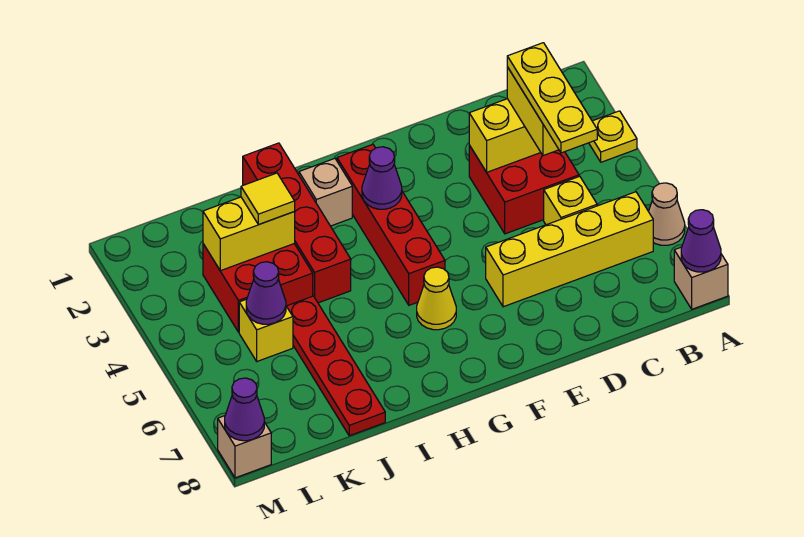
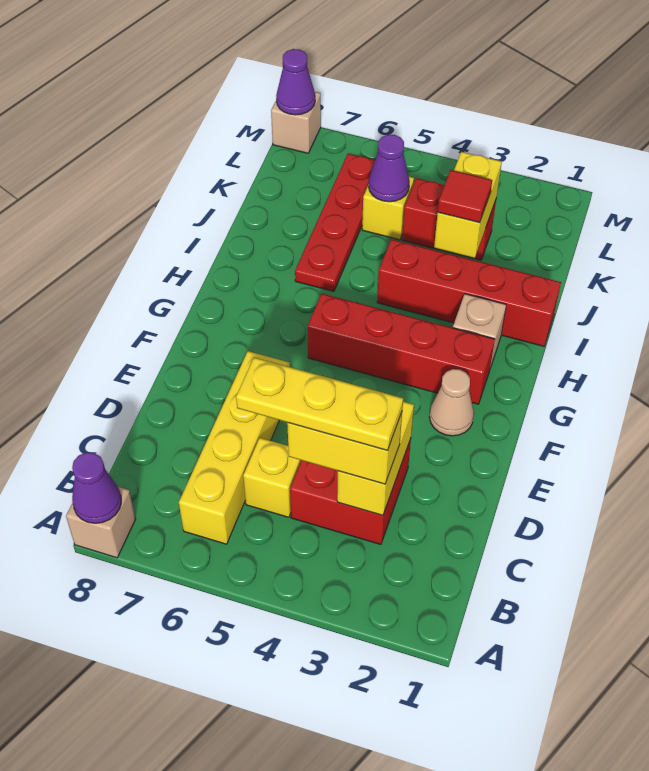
yellow plate A3 level 1 -> none
tan cone A6 level 1 -> tan cone F2 level 1
purple cone G3 level 2 -> none
yellow cone G6 level 1 -> none
red brick J3:K4 level 1 -> red brick K3:K4 level 1
yellow tile J3 level 3 -> red tile J3 level 3
red plate J5:J8 level 1 -> red plate I6:L6 level 1

